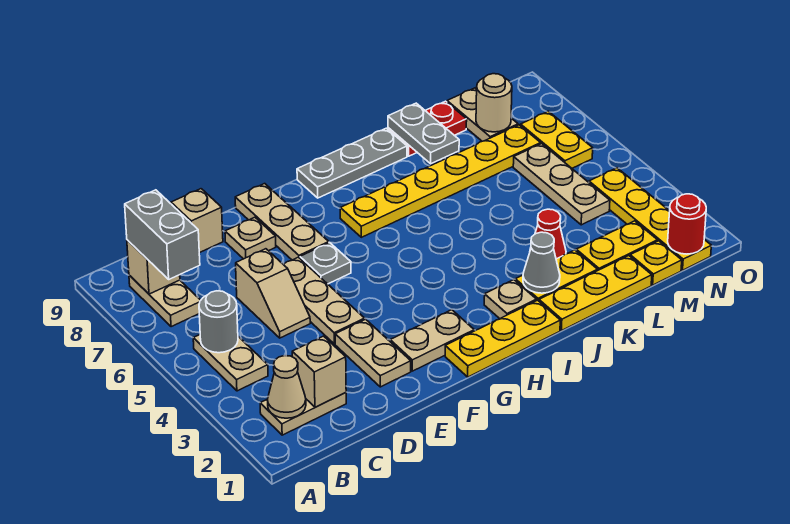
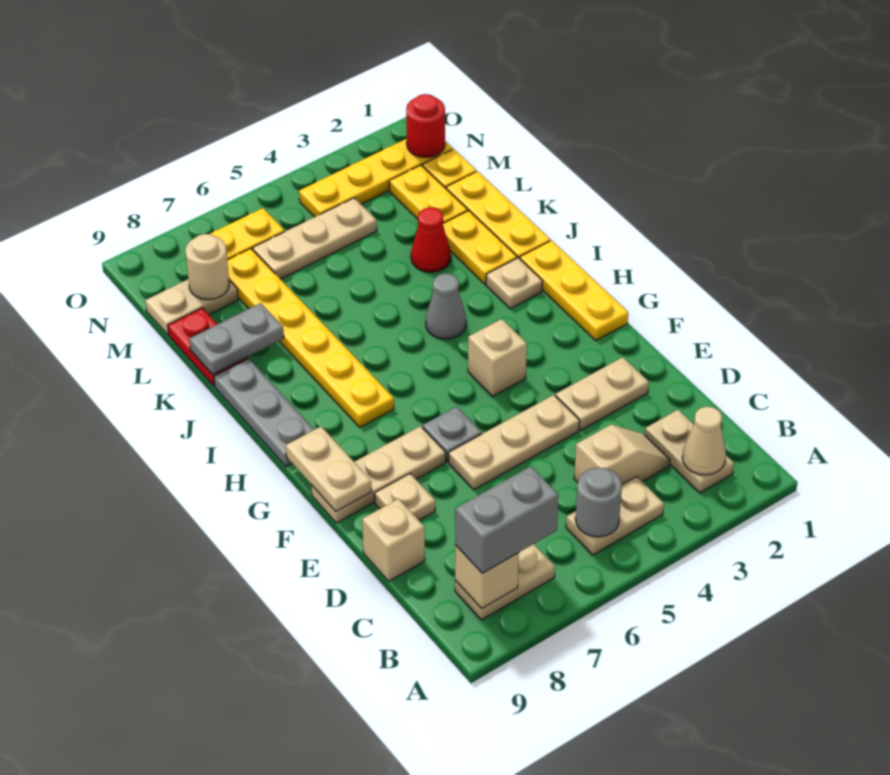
tan brick C2 level 2 -> tan brick G4 level 1
tan slope D5:D6 level 1 top 6 -> tan slope C3:C4 level 1 top 4
tan plate F2:G2 level 1 -> tan plate F9:G9 level 2
grey cone J2 level 2 -> grey cone I4 level 1

